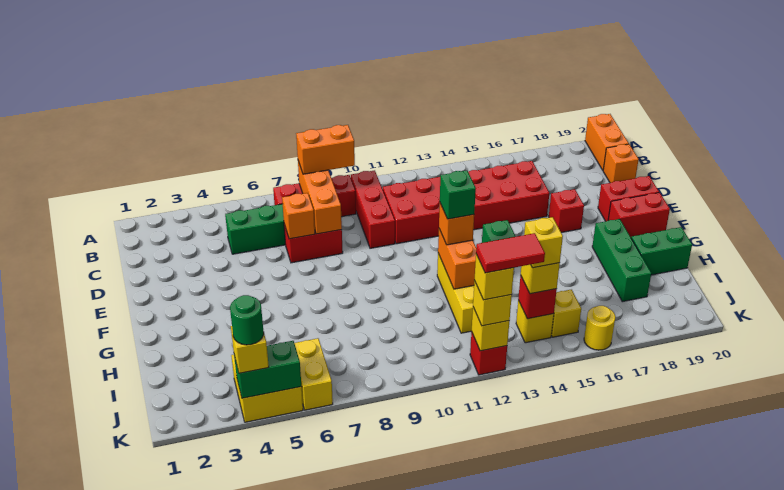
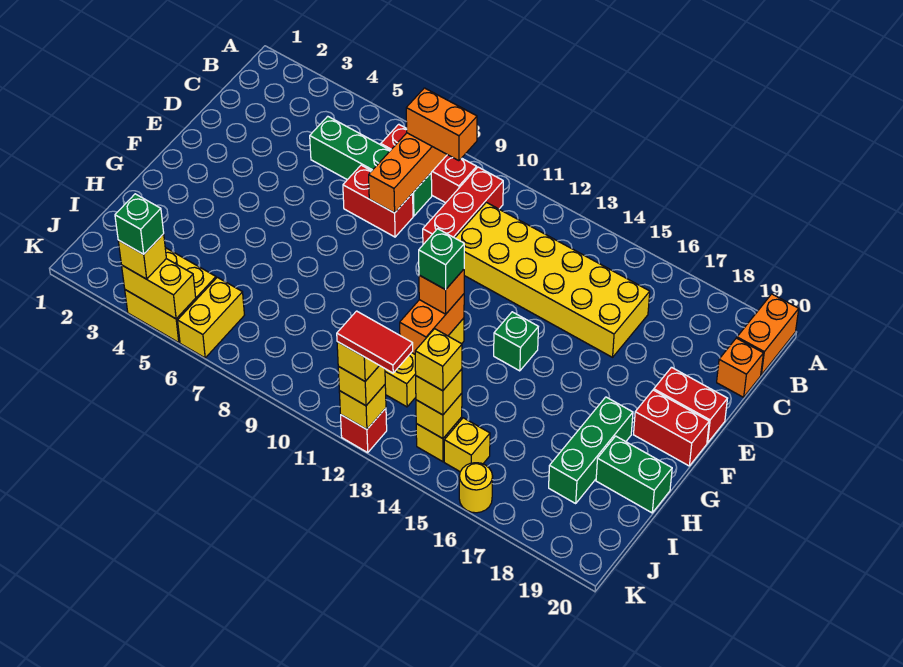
red brick C11:D16 level 1 -> yellow brick C11:D16 level 1
orange brick D7 level 2 -> none
red brick E17 level 1 -> none
red brick J14 level 2 -> yellow brick J14 level 2
green brick K4:K5 level 2 -> yellow brick K4:K5 level 2
green round brick K4 level 4 -> green brick K4 level 4

